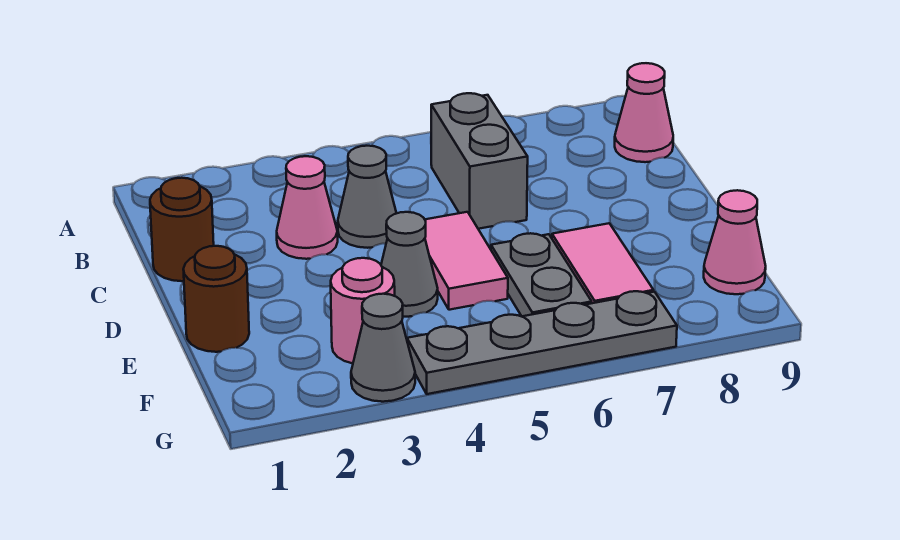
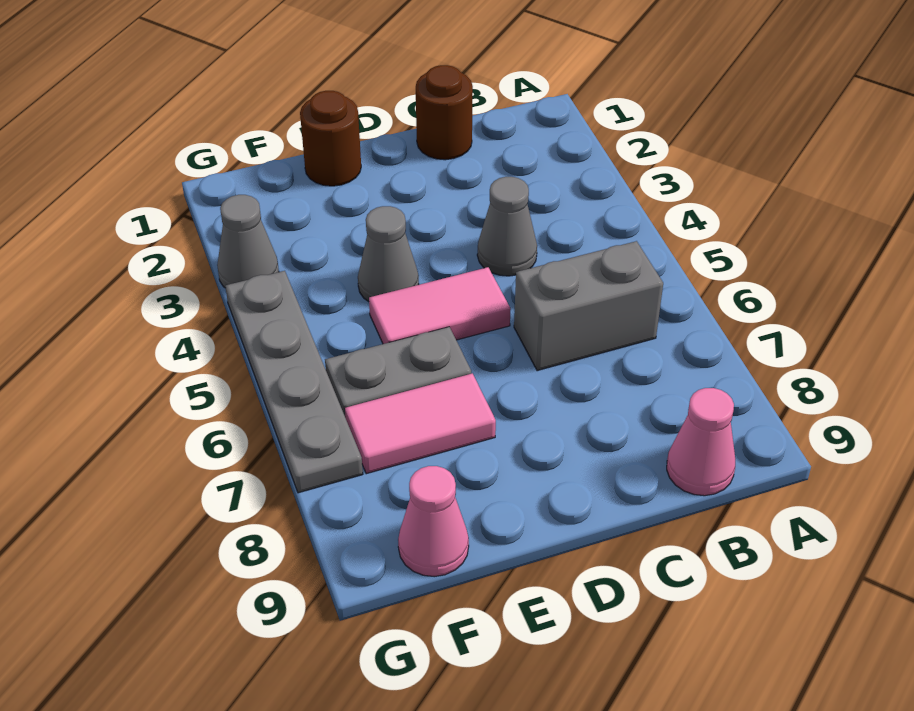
pink cone C3 level 1 -> none
pink round brick F3 level 1 -> none

